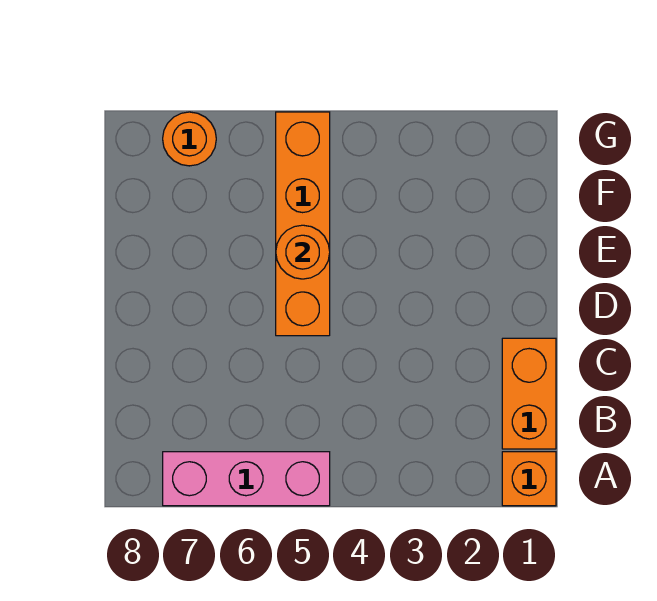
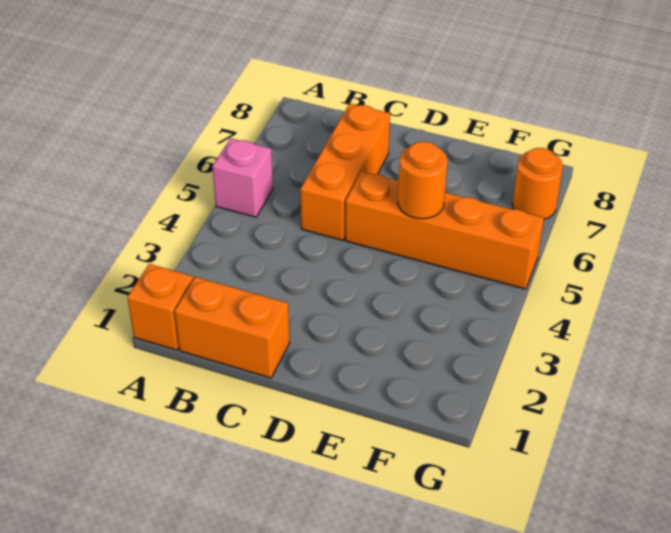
pink brick A5:A7 level 1 -> pink brick A5 level 1
none -> orange brick C5:C7 level 1

